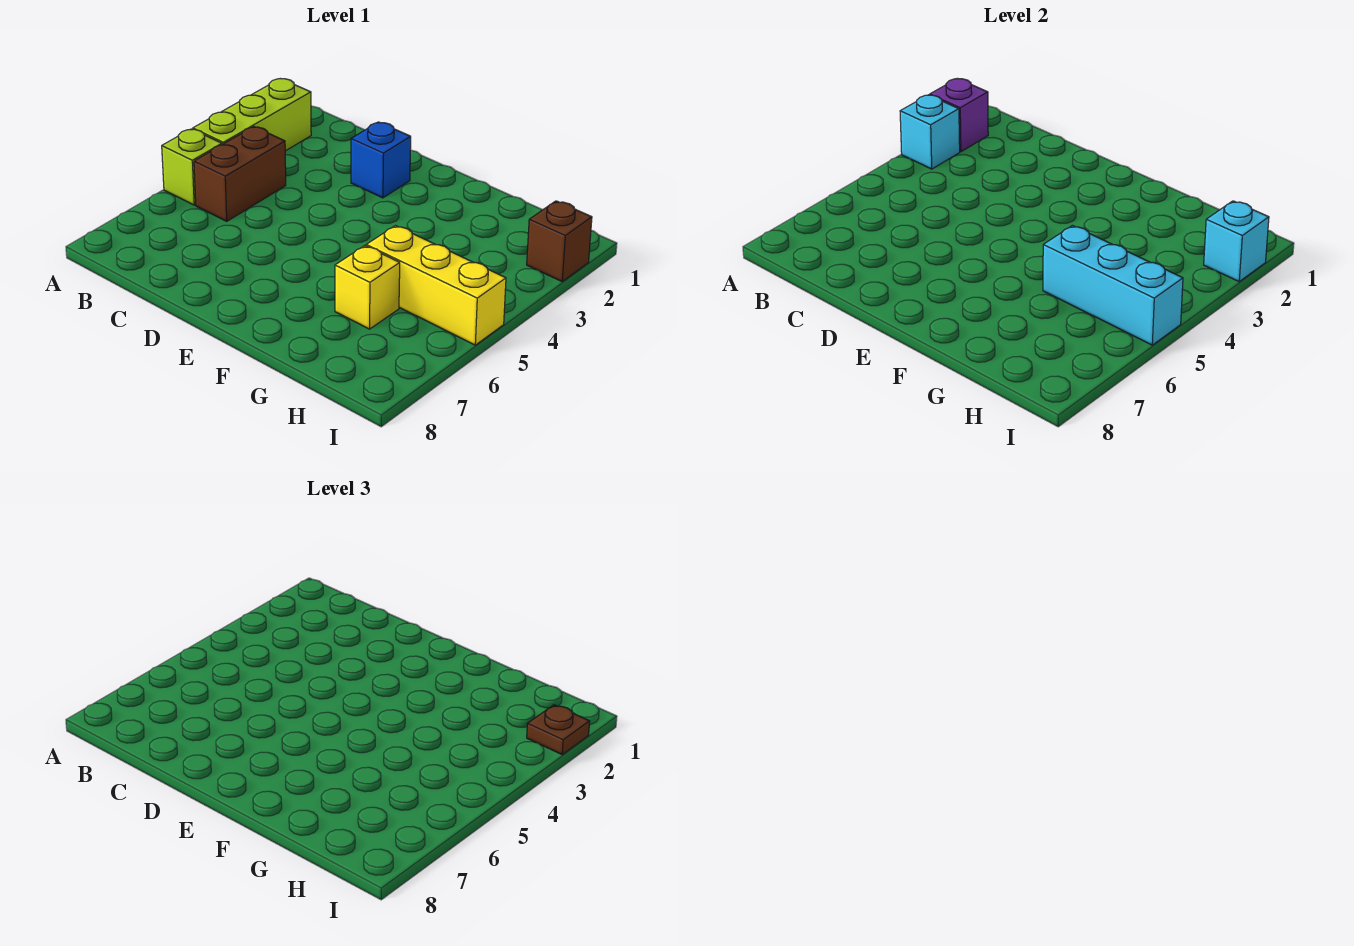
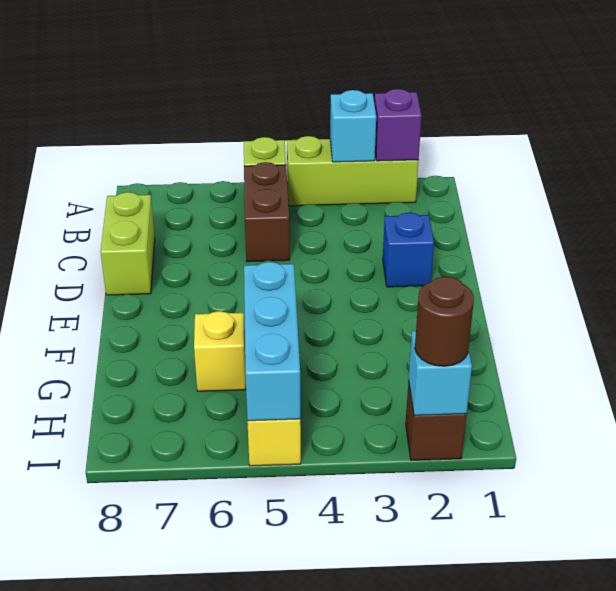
brown brick B4:B5 level 1 -> brown brick B5:C5 level 1
none -> lime brick C8:D8 level 1
brown plate I2 level 3 -> brown round brick I2 level 3

